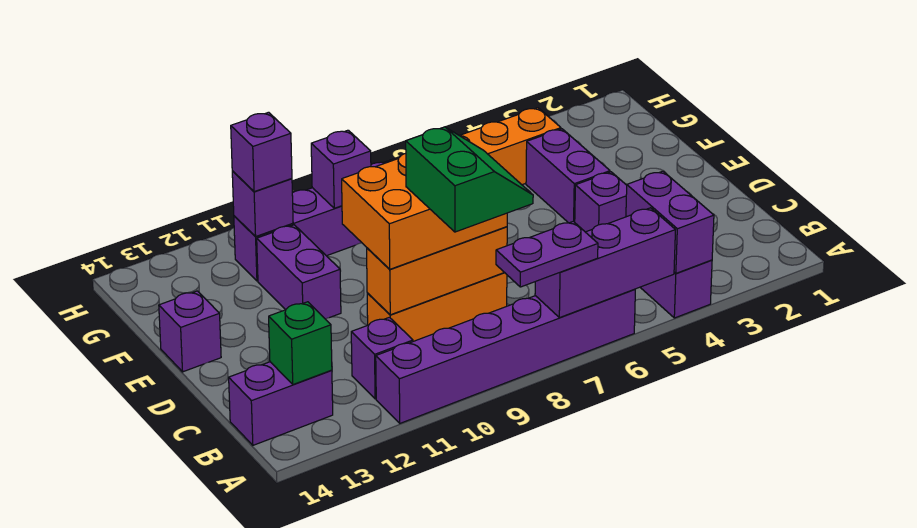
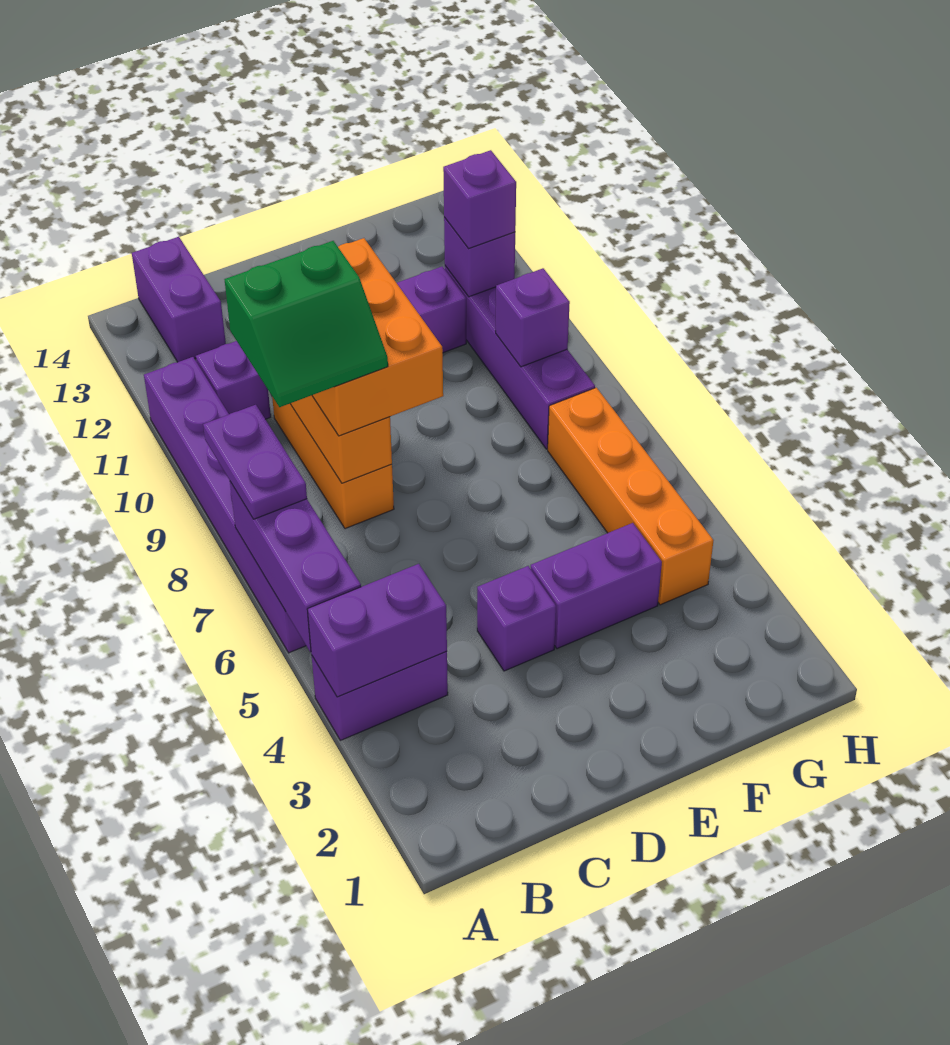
green brick B13 level 2 -> none
purple brick E14 level 1 -> none

